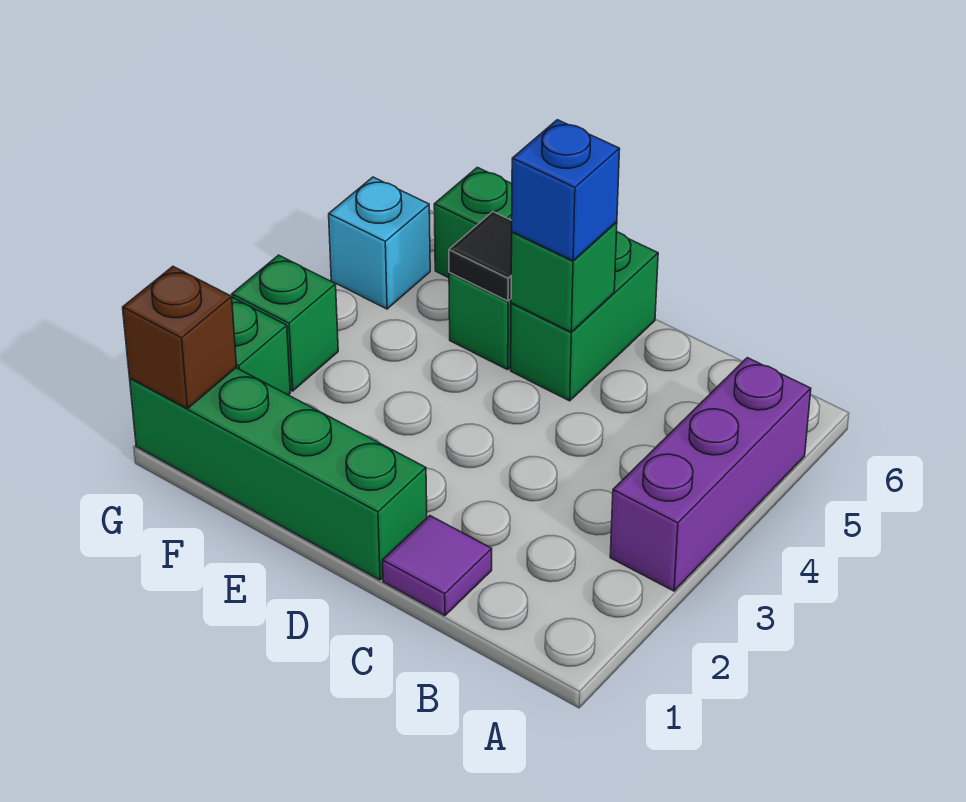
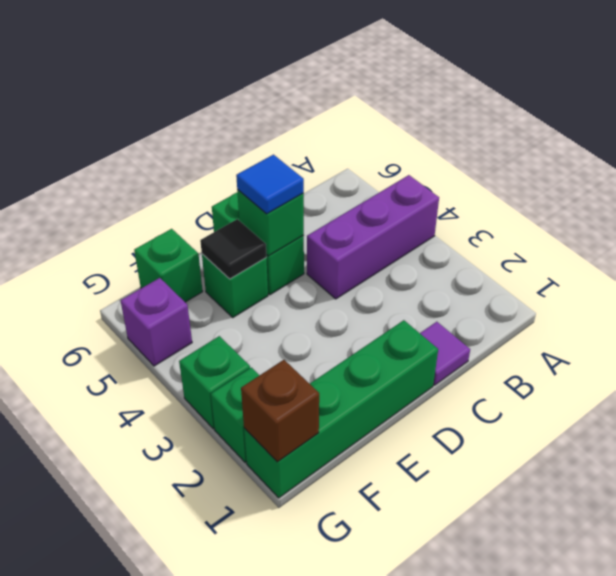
purple brick A3:A5 level 1 -> purple brick A4:C4 level 1
blue brick D5 level 3 -> blue tile D5 level 3
cyan brick G5 level 1 -> purple brick G5 level 1

